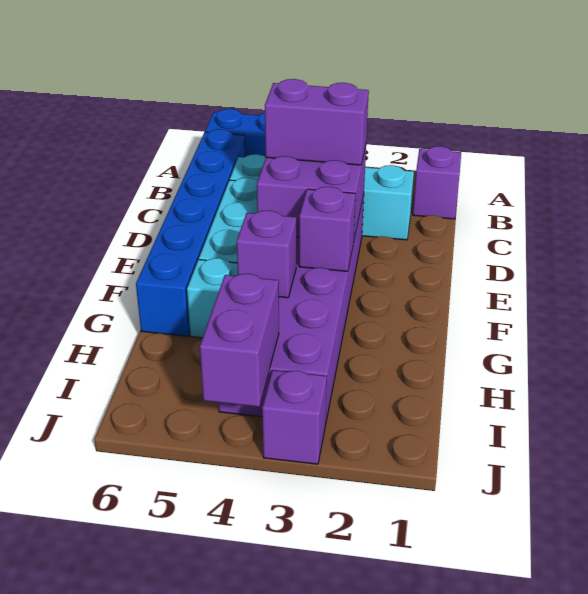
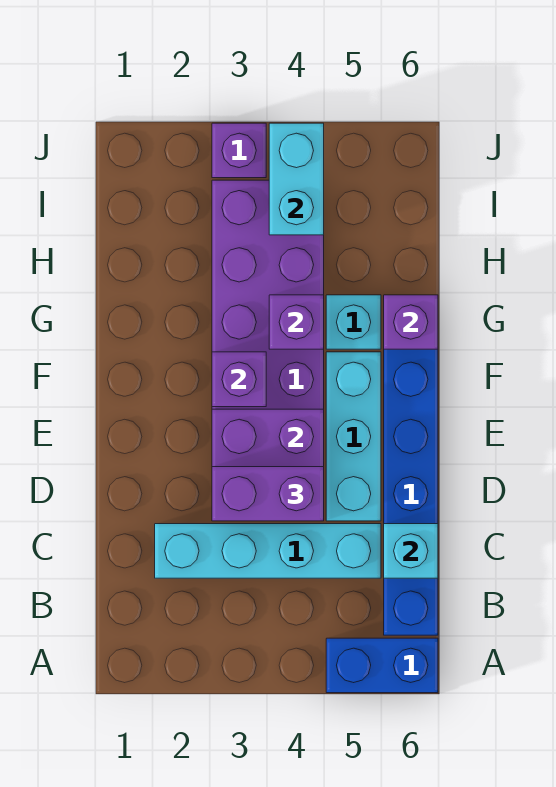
purple brick B1 level 1 -> purple brick G6 level 2
none -> cyan brick C6 level 2
purple brick I4:J4 level 2 -> cyan brick I4:J4 level 2

